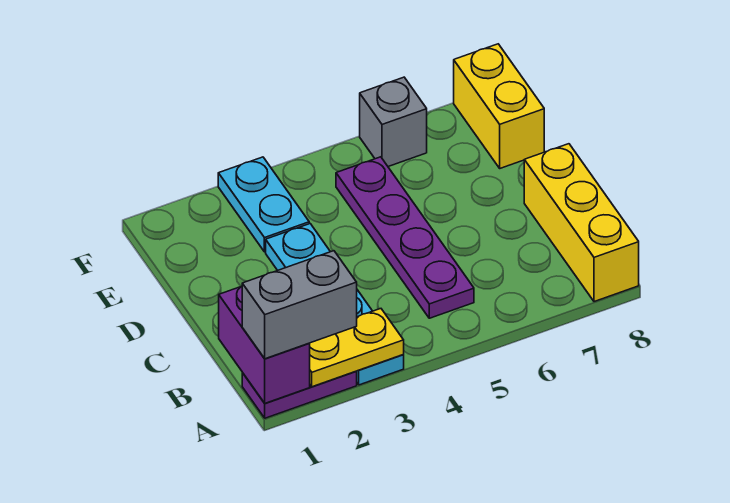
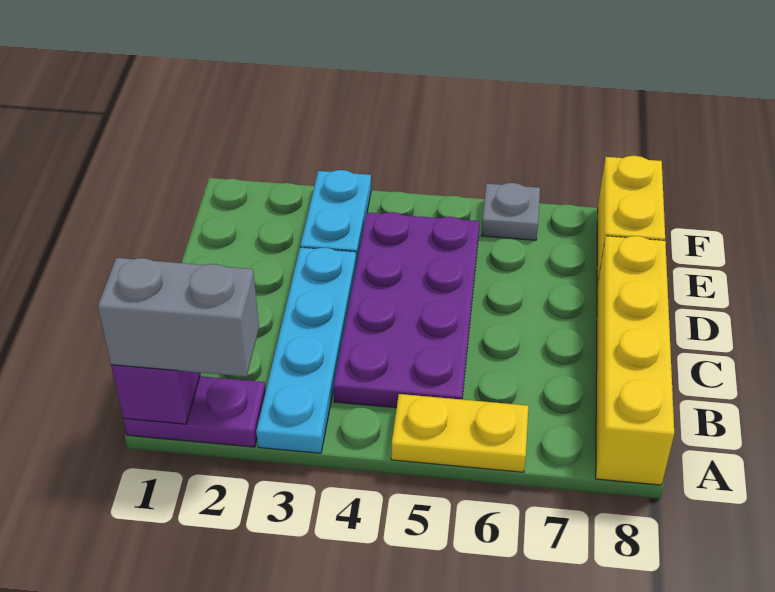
yellow plate A2:A3 level 2 -> yellow plate A5:A6 level 1
yellow brick A8:C8 level 1 -> yellow brick A8:D8 level 1
purple plate B5:E5 level 1 -> purple plate B4:E5 level 1
grey brick F6 level 1 -> grey plate F6 level 1

